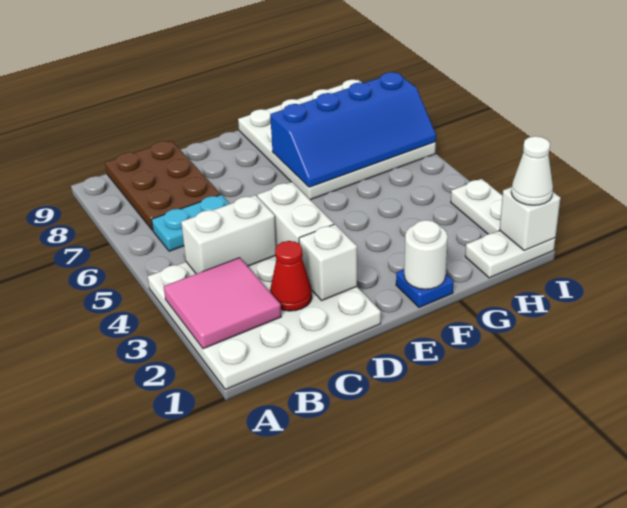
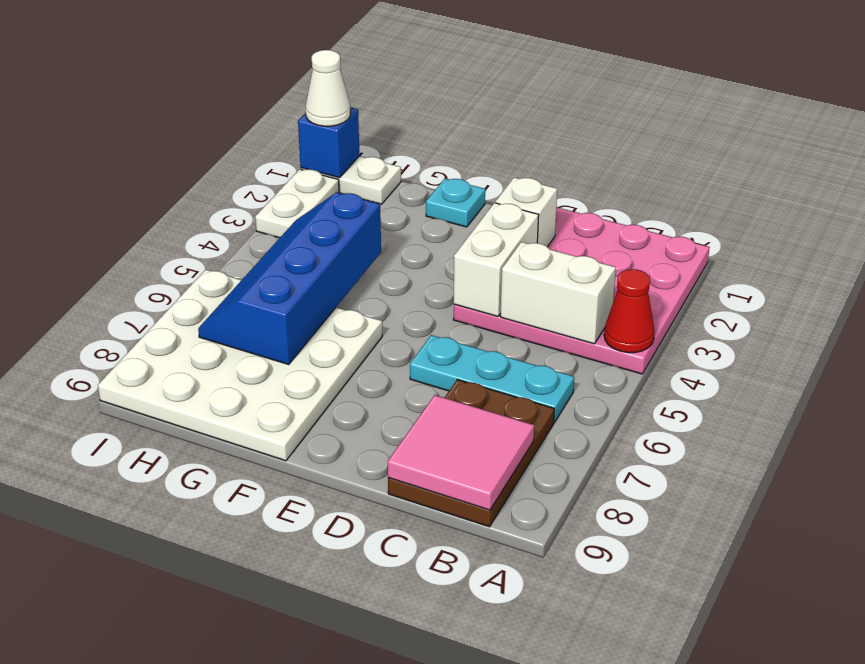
white plate A1:D4 level 1 -> pink plate A1:D4 level 1
pink tile A2:B3 level 2 -> pink tile B8:C9 level 2
cyan plate B6:C6 level 1 -> cyan plate B6:D6 level 1
red cone C2 level 2 -> red cone A4 level 2
blue plate F1 level 1 -> cyan plate F1 level 1
white round brick F1 level 2 -> none
blue slope F6:I7 level 2 top 7 -> blue slope G4:H7 level 2 top G
white brick I1 level 2 -> blue brick I1 level 2

